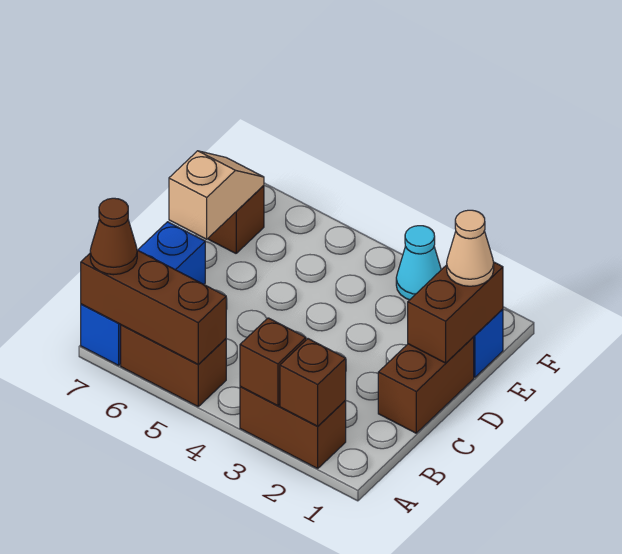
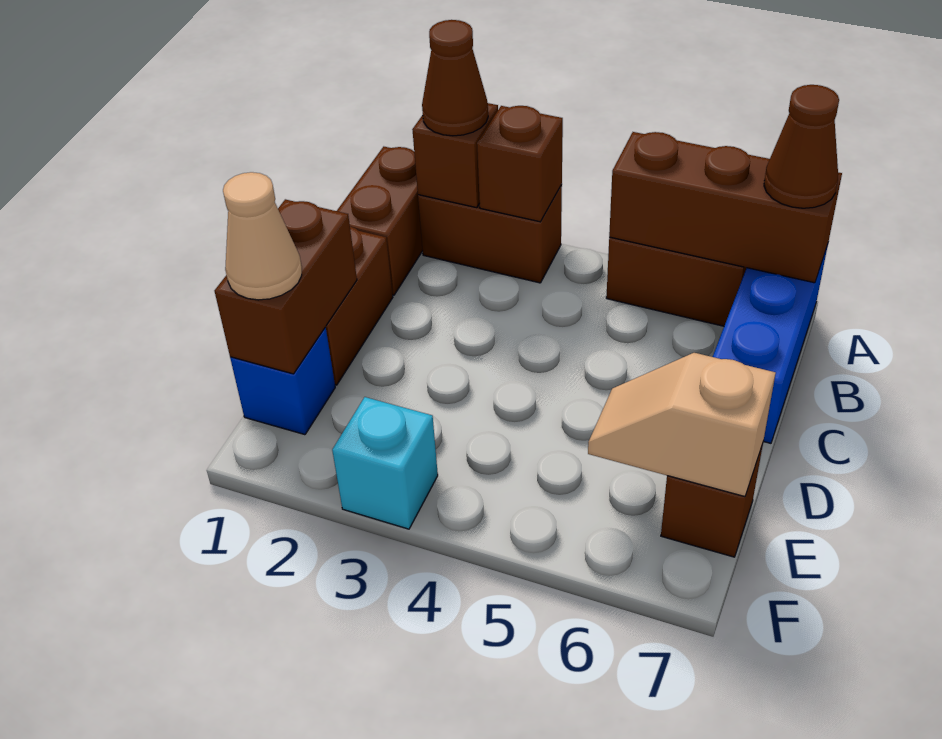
none -> brown brick A1:B1 level 1
none -> brown cone A2 level 3
tan slope D7:E7 level 2 top D -> tan slope E6:E7 level 2 top 7
cyan cone F3 level 1 -> cyan brick F3 level 1

